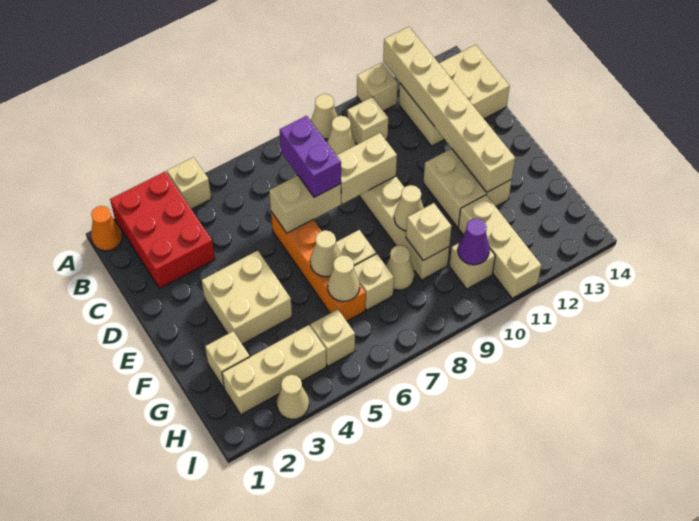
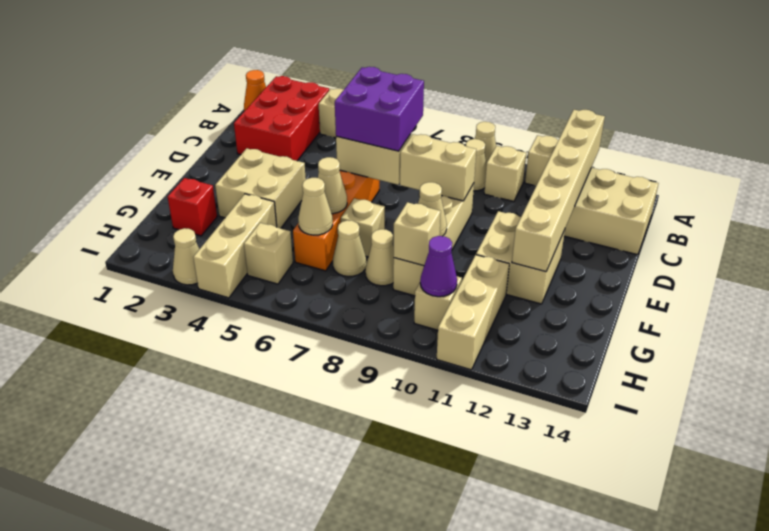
purple brick C7:D7 level 3 -> purple brick C6:D7 level 3
tan brick G2 level 1 -> red brick G2 level 1
tan brick G7 level 1 -> tan cone G7 level 1
tan brick H2:H4 level 1 -> tan brick G4:I4 level 1

